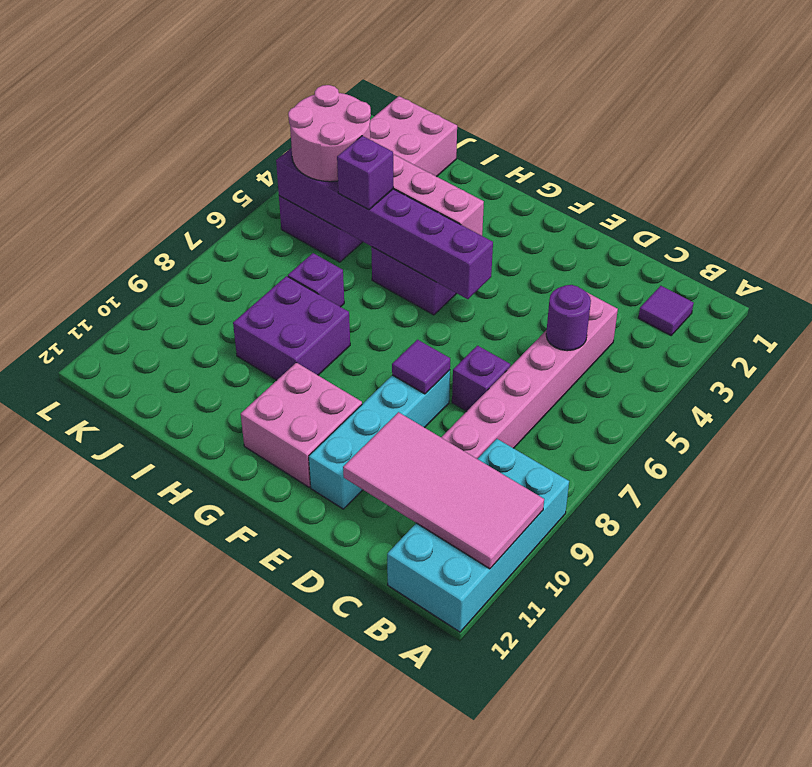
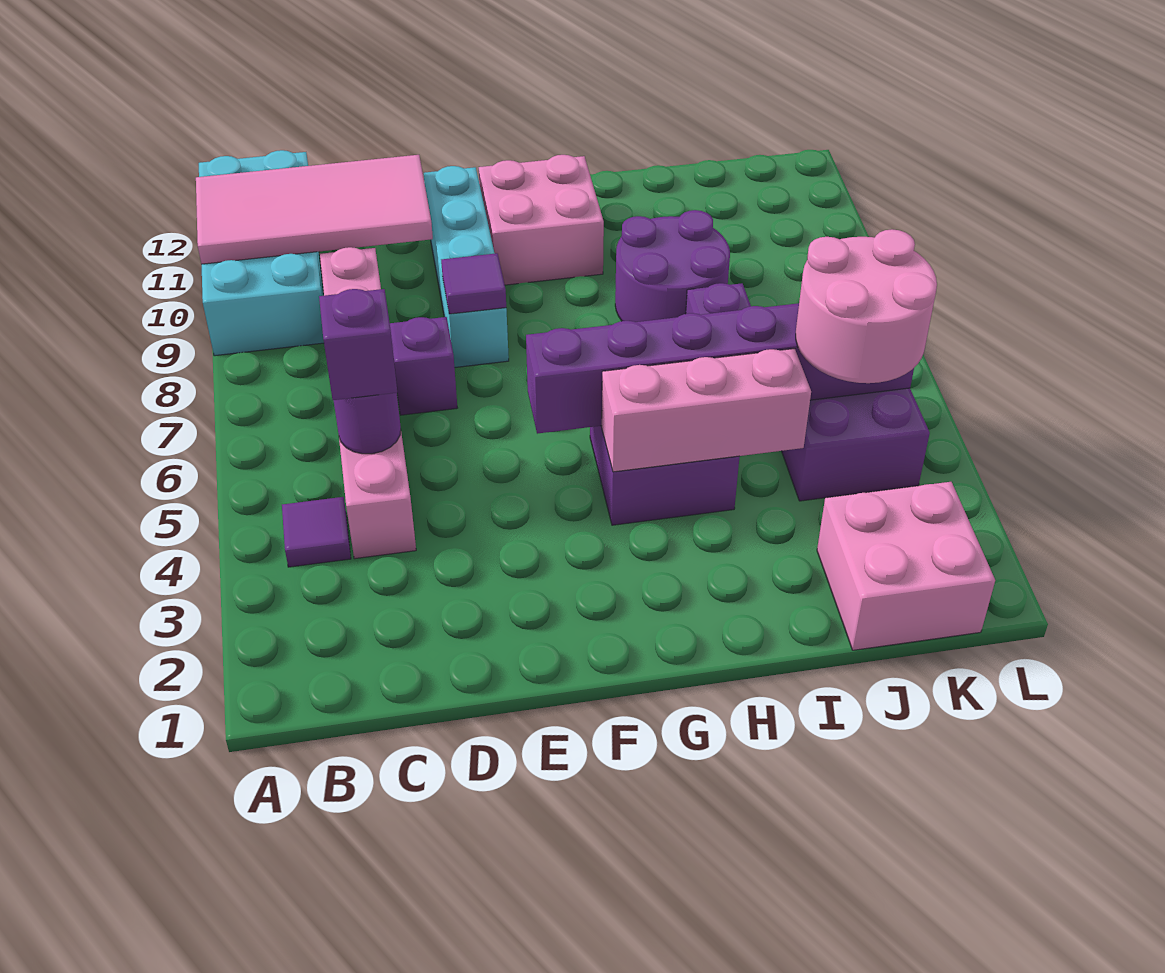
purple tile B2 level 1 -> purple tile B4 level 1
purple brick H8:I9 level 1 -> purple round brick H8:I9 level 1
purple brick I5 level 3 -> purple brick C5 level 3

